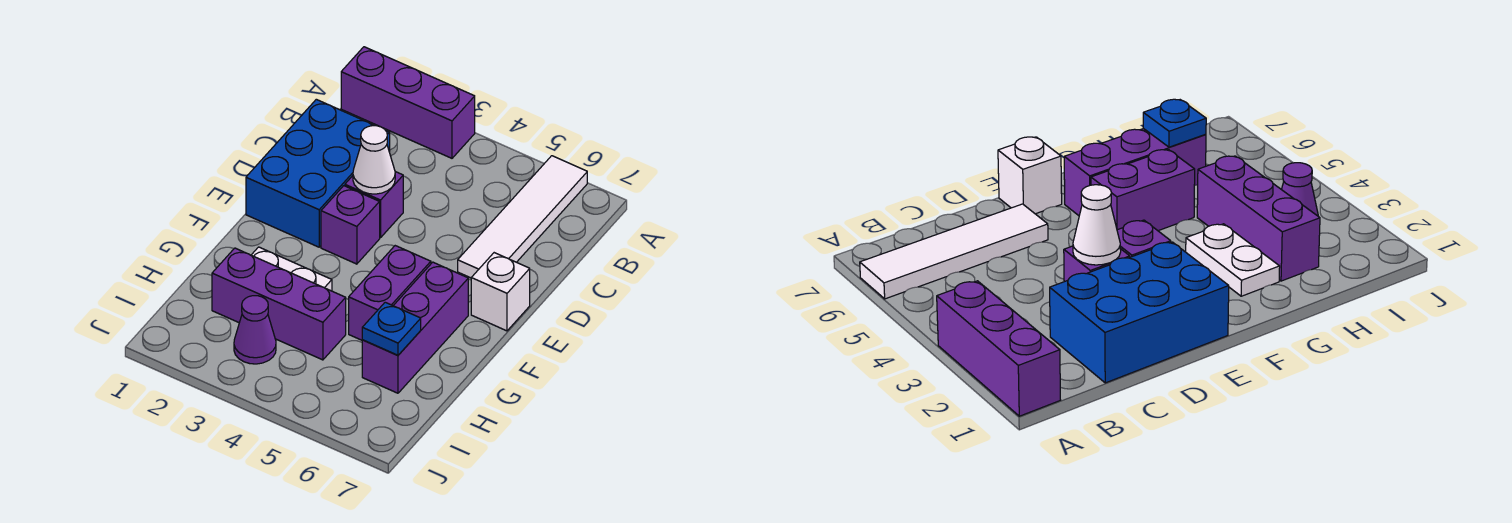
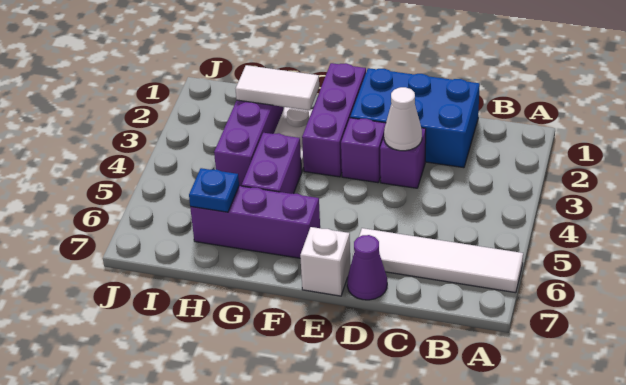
purple brick A1:A3 level 1 -> purple brick F1:F3 level 1
purple brick F5:G5 level 1 -> purple brick G4:G5 level 1
none -> white tile G2:H2 level 2
purple cone I3 level 1 -> purple cone D7 level 1

